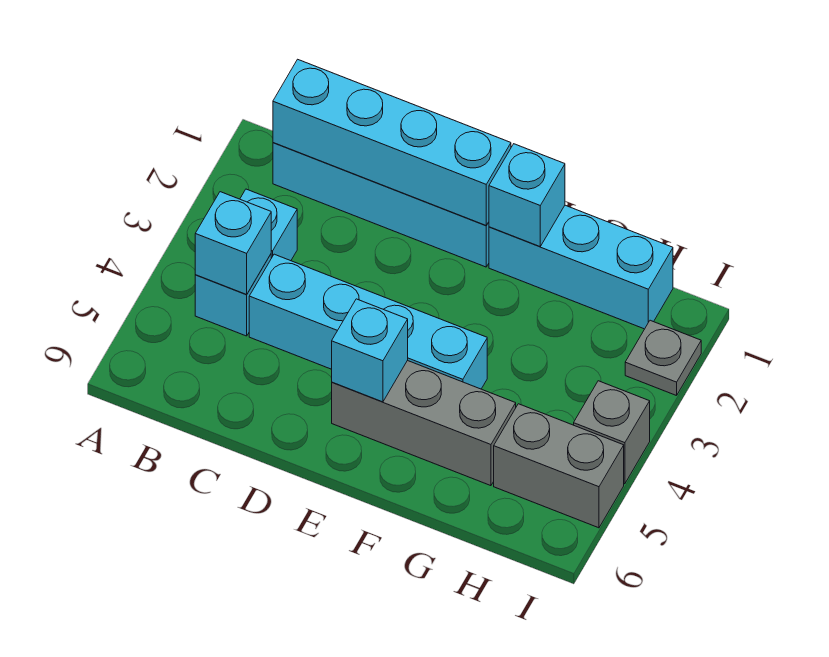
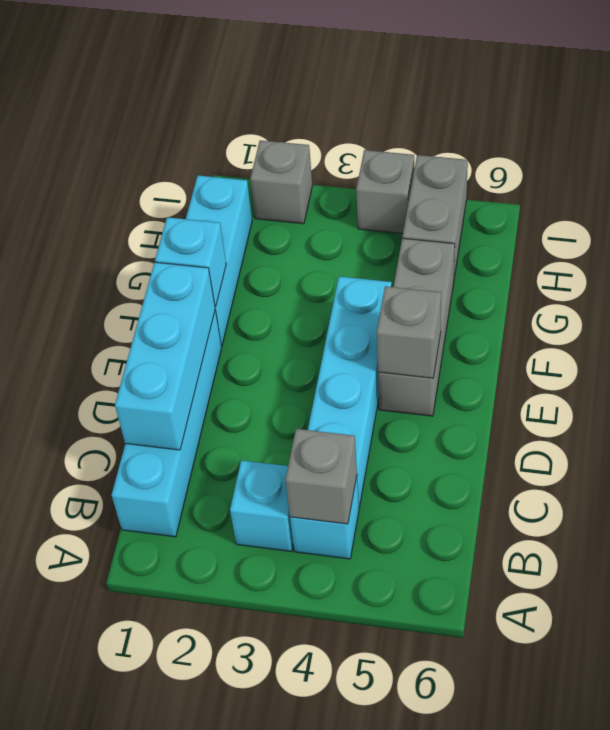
cyan brick B1:E1 level 2 -> cyan brick C1:E1 level 2
cyan brick B4 level 2 -> grey brick B4 level 2
cyan brick E5 level 2 -> grey brick E5 level 2
grey plate I2 level 1 -> grey brick I2 level 1

